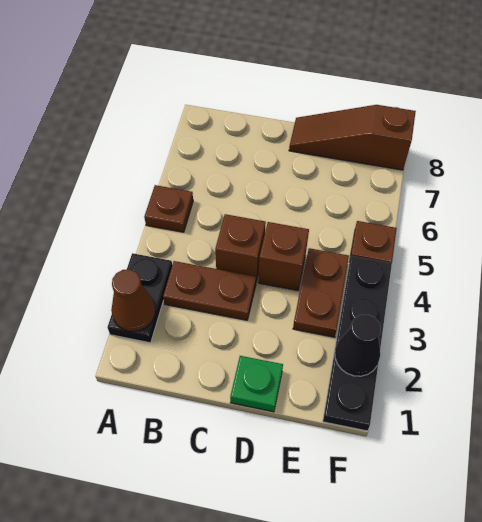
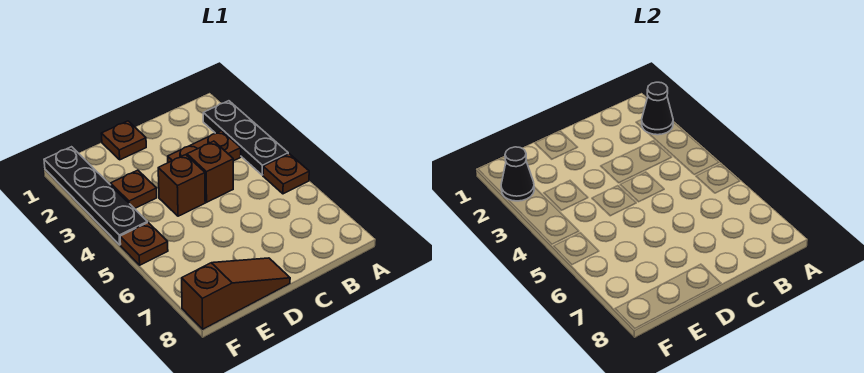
black plate A2:A3 level 1 -> black plate A2:A4 level 1
brown cone A2 level 2 -> black cone A2 level 2
green plate D1 level 1 -> brown plate D1 level 1
brown plate E3:E4 level 1 -> brown plate E3 level 1

